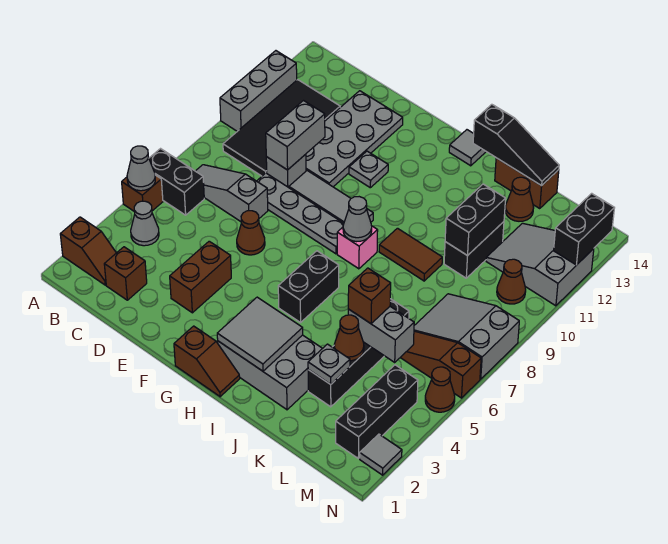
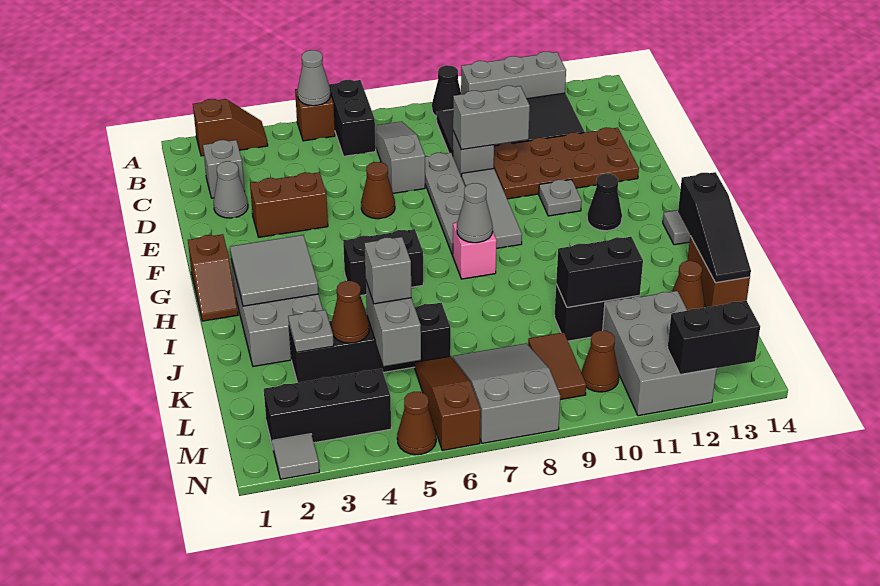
brown slope A2:B2 level 1 top A -> brown slope A2:A3 level 1 top 2
none -> black cone A9 level 1
grey cone B4 level 1 -> grey cone D2 level 1
brown brick C2 level 1 -> grey brick C2 level 1
grey plate D10:E13 level 1 -> brown plate D10:E13 level 1
none -> black cone G12 level 1
brown tile I9:J9 level 1 -> brown tile L9:M9 level 1
brown brick K5 level 3 -> grey brick K5 level 3
grey slope L11:N12 level 1 top N -> grey brick L11:N12 level 1

